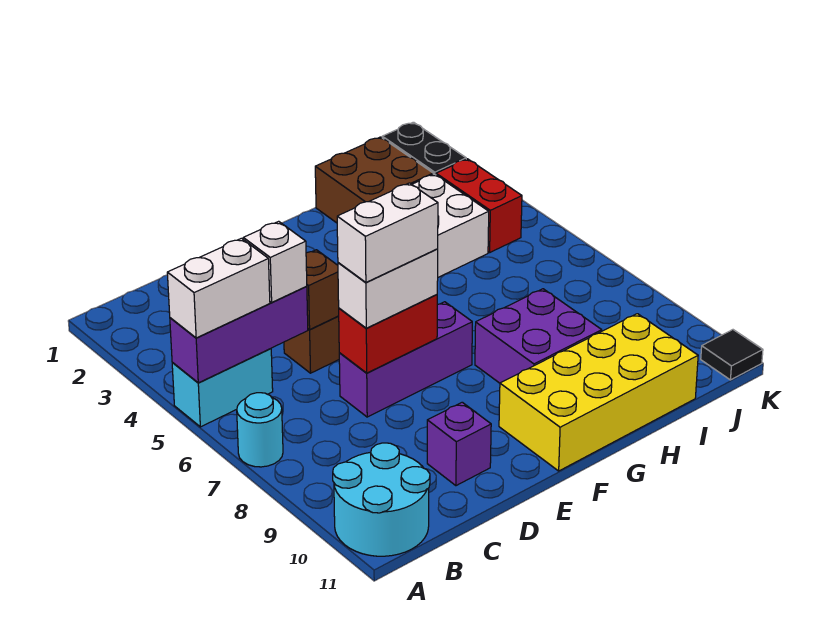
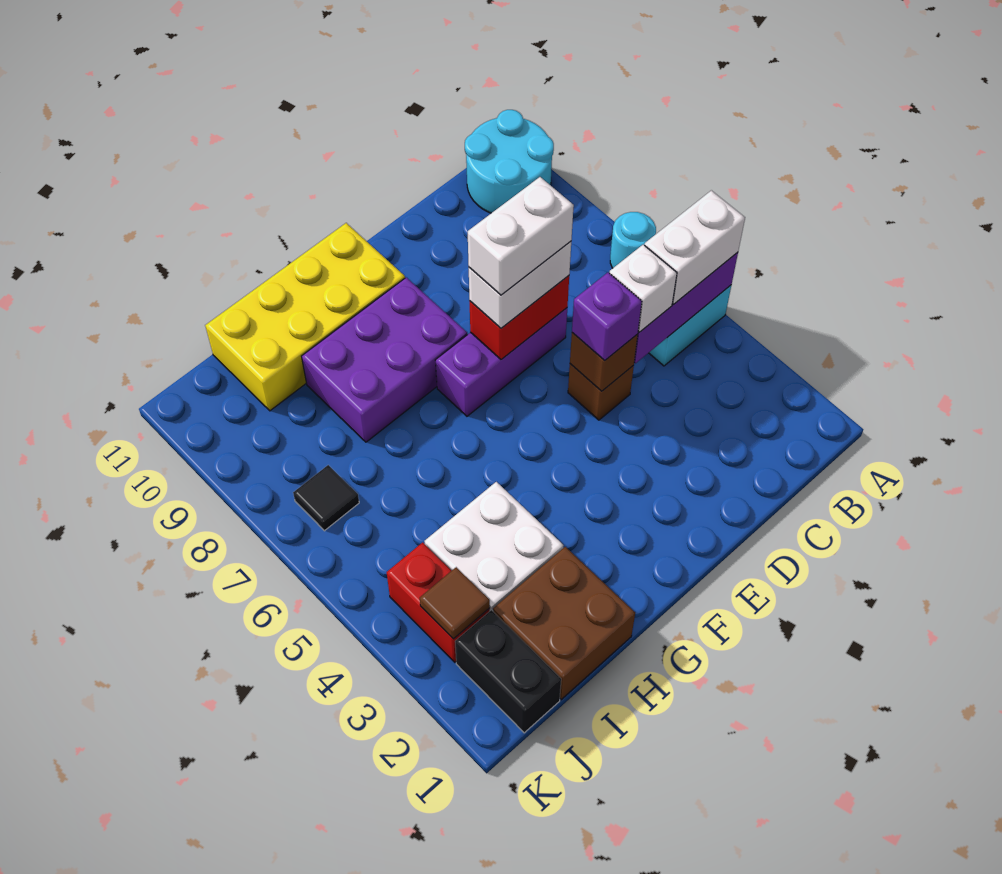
purple brick D10 level 1 -> purple brick D5 level 3
purple brick G8:H9 level 1 -> purple brick F8:H9 level 1
none -> brown tile J3 level 2
black tile K11 level 1 -> black tile J7 level 1

